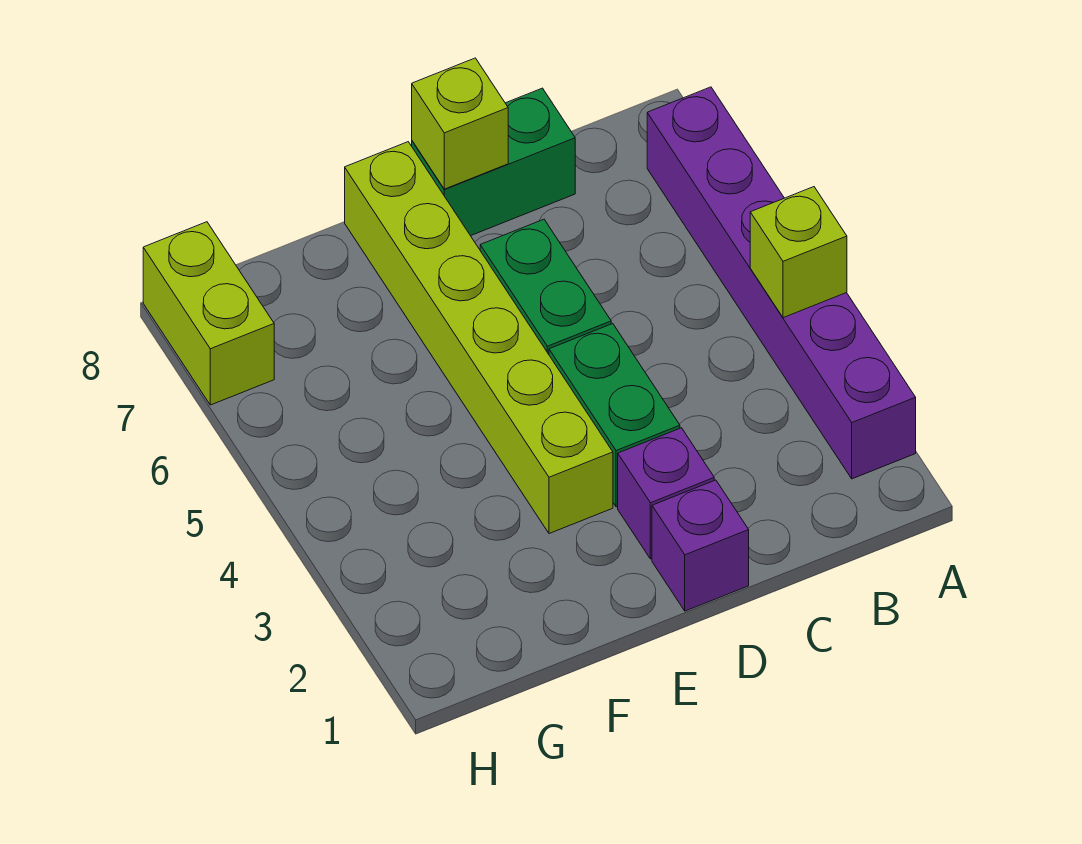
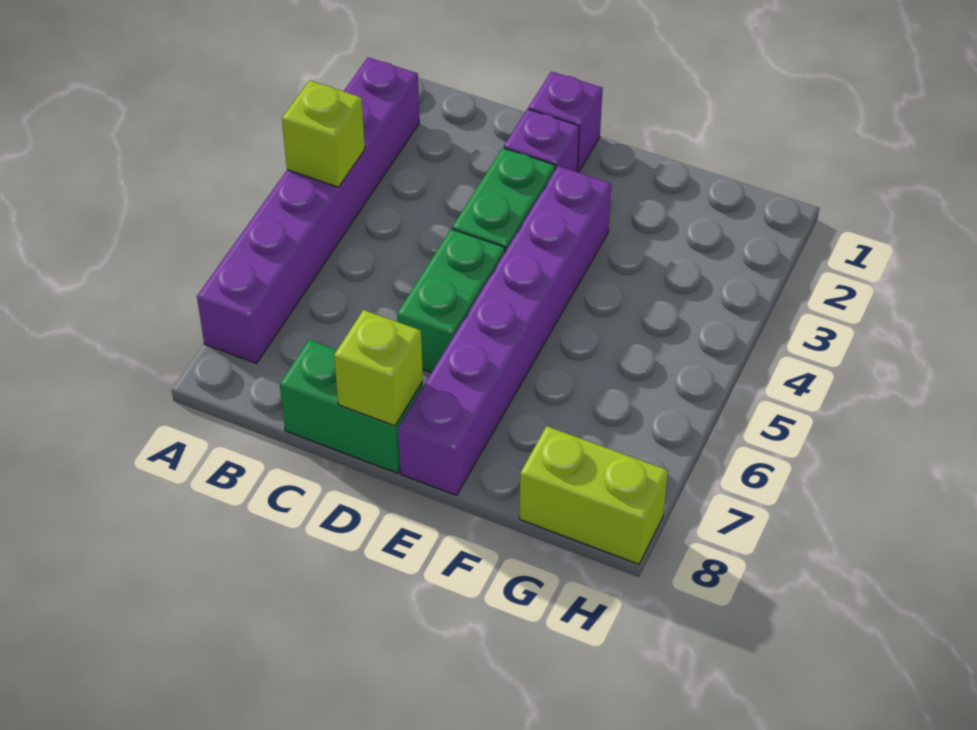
lime brick E3:E8 level 1 -> purple brick E3:E8 level 1
lime brick H7:H8 level 1 -> lime brick G8:H8 level 1

